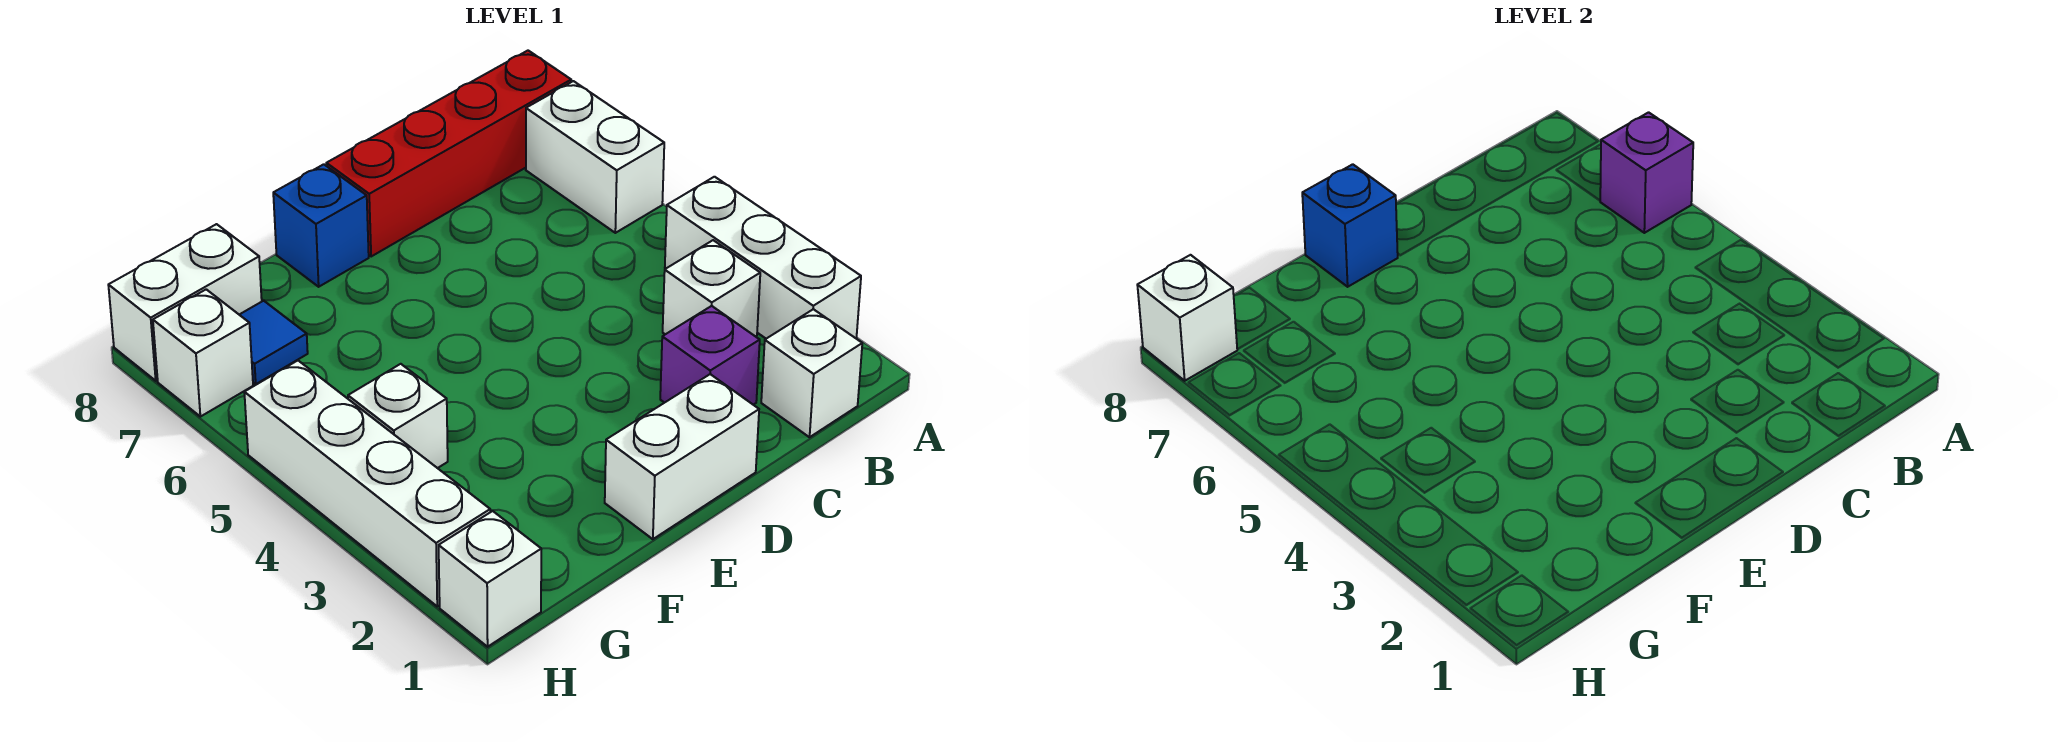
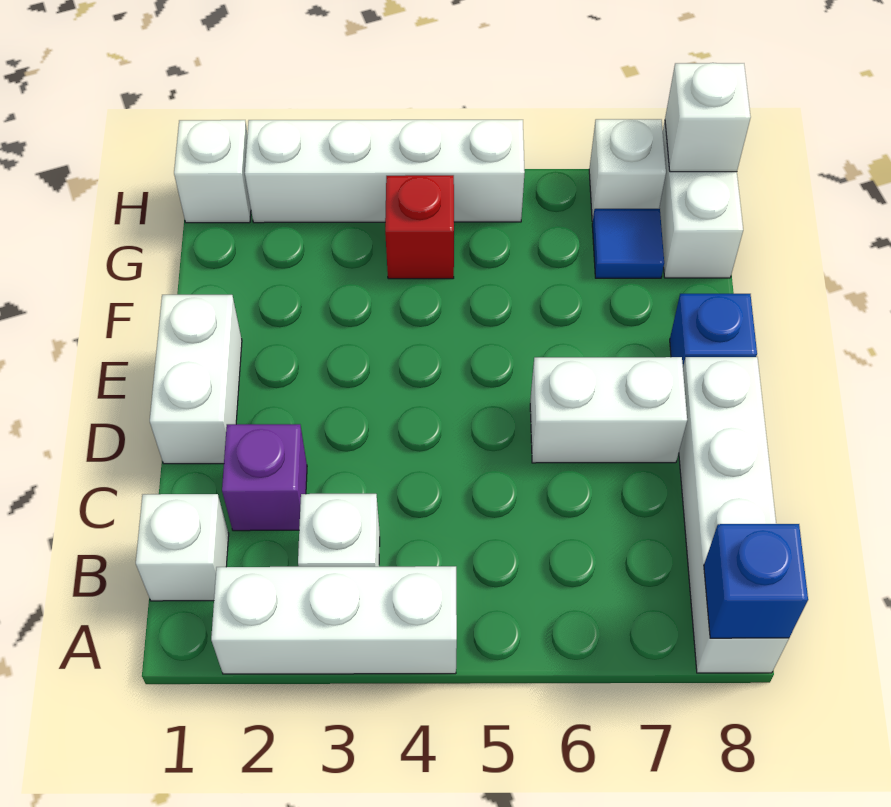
white brick A6:A7 level 1 -> white brick D6:D7 level 1
purple brick A6 level 2 -> none
red brick A8:D8 level 1 -> white brick A8:D8 level 1
blue brick E8 level 2 -> blue brick A8 level 2
white brick G4 level 1 -> red brick G4 level 1

